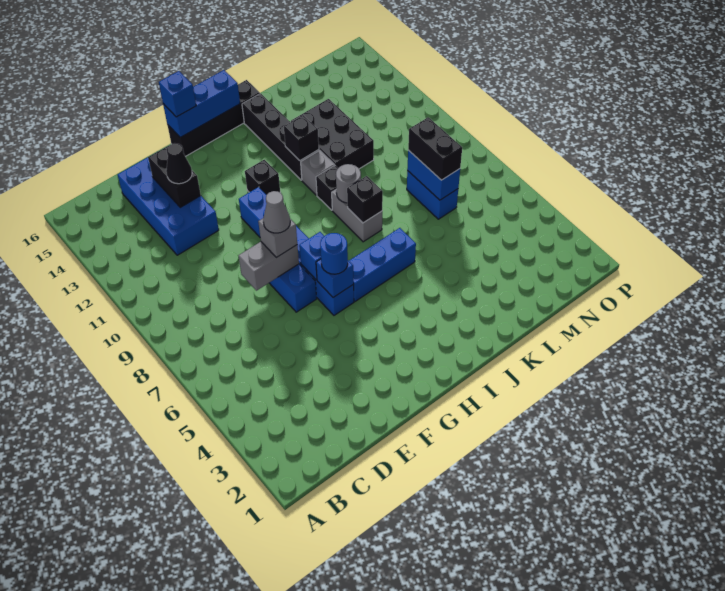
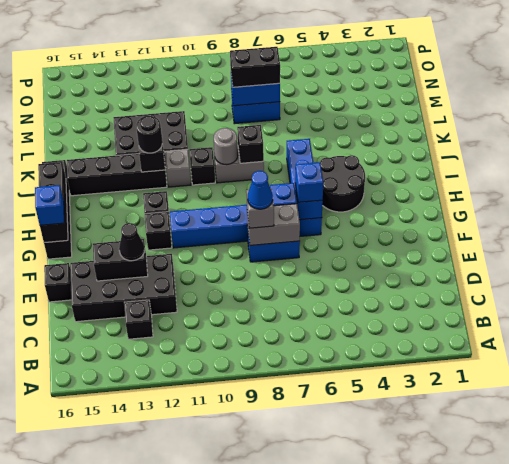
none -> black brick C13 level 1
blue brick D12:E15 level 1 -> black brick D12:E15 level 1
grey brick E8:F8 level 2 -> grey brick F7:F8 level 2
none -> black brick E16 level 1
grey cone F8 level 4 -> blue cone F8 level 4
blue round brick G6 level 3 -> blue brick G6 level 3
none -> black brick G12 level 1
blue brick G16:I16 level 2 -> black brick G16:I16 level 2
none -> black round brick H4:I5 level 1
none -> black round brick J12 level 3

